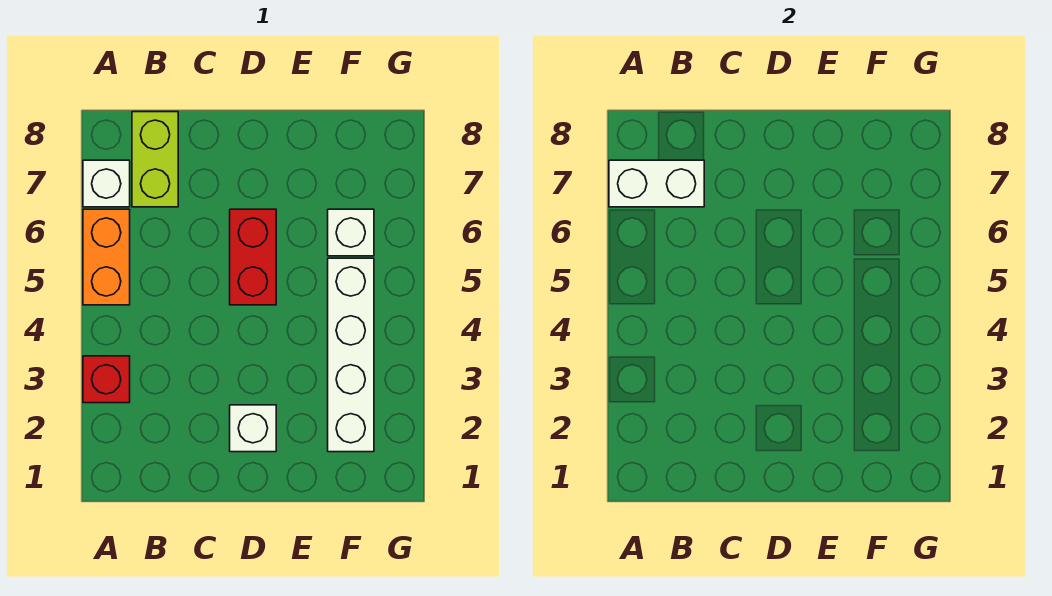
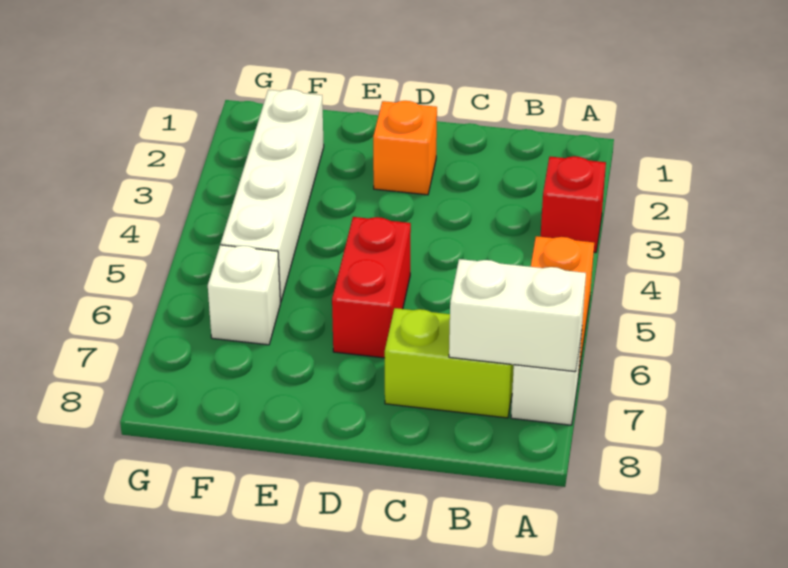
lime brick B7:B8 level 1 -> lime brick B7:C7 level 1
white brick D2 level 1 -> orange brick D2 level 1

